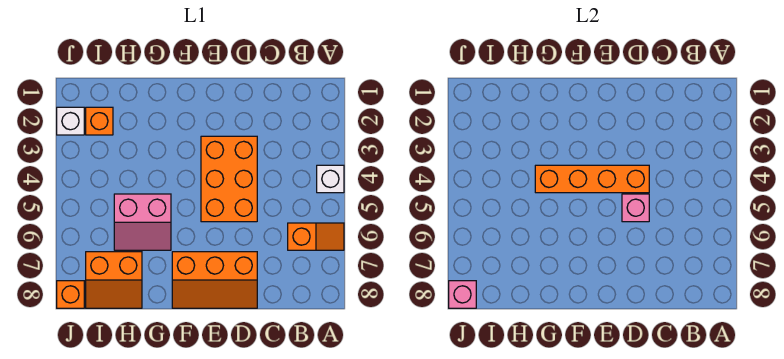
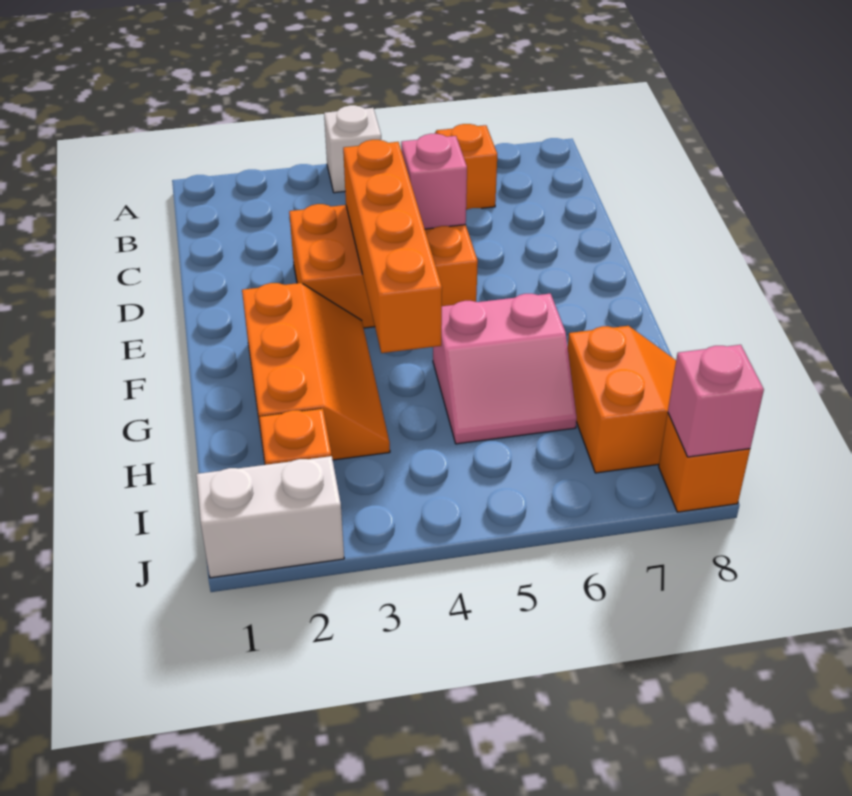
orange slope D7:F8 level 1 top 7 -> orange slope F2:H3 level 1 top 2
pink slope G5:H6 level 1 top 5 -> pink slope G5:H6 level 1 top G
white brick J2 level 1 -> white brick J1:J2 level 1

